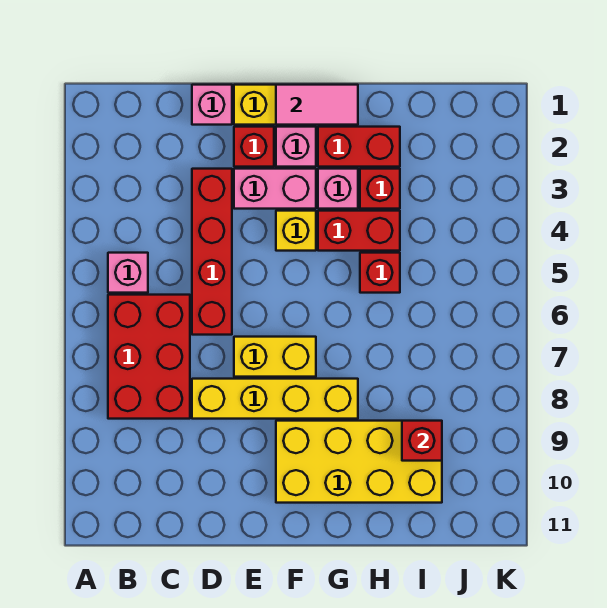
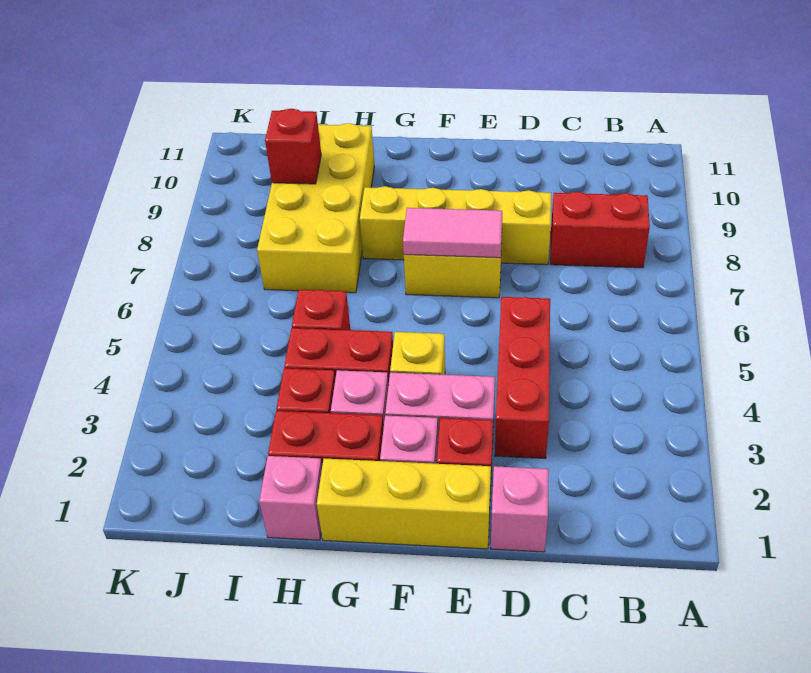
pink brick B5 level 1 -> pink brick H1 level 1
red brick B6:C8 level 1 -> red brick B8:C8 level 1
red brick D3:D6 level 1 -> red brick D3:D5 level 1
pink tile F1:G1 level 2 -> pink tile E7:F7 level 2
yellow brick F9:I10 level 1 -> yellow brick H7:I10 level 1

